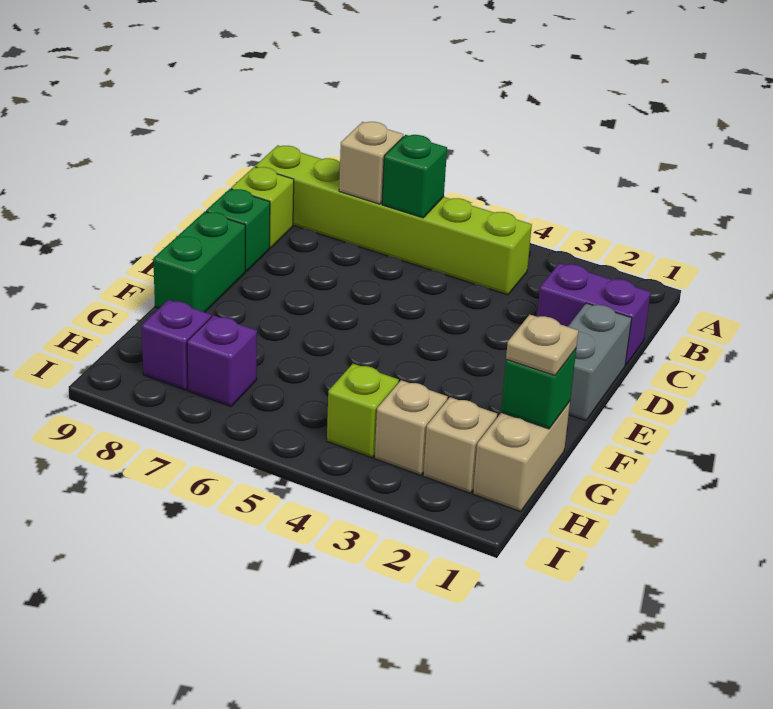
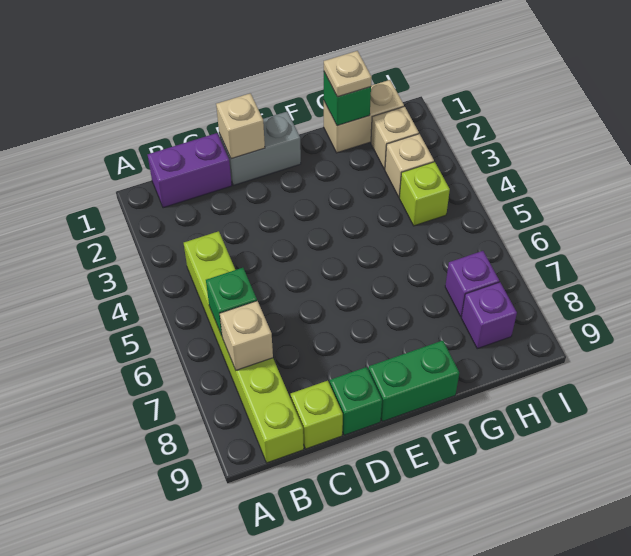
purple brick C1:C2 level 1 -> purple brick B1:C1 level 1
none -> tan brick D1 level 2

